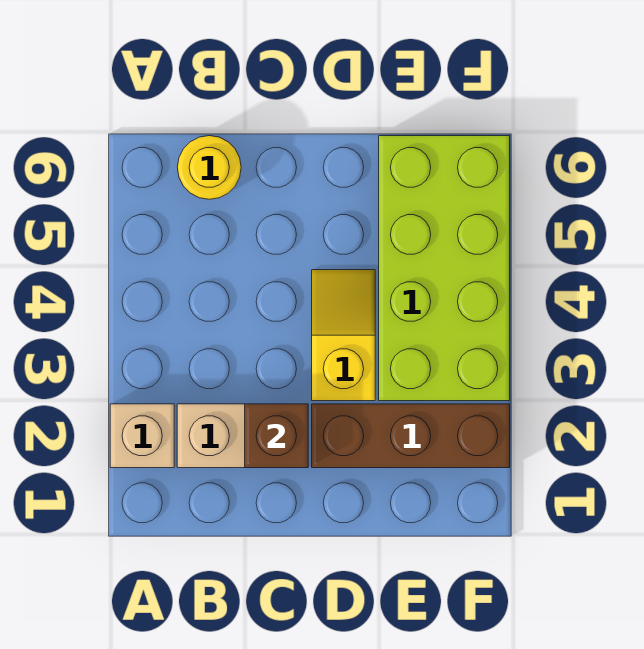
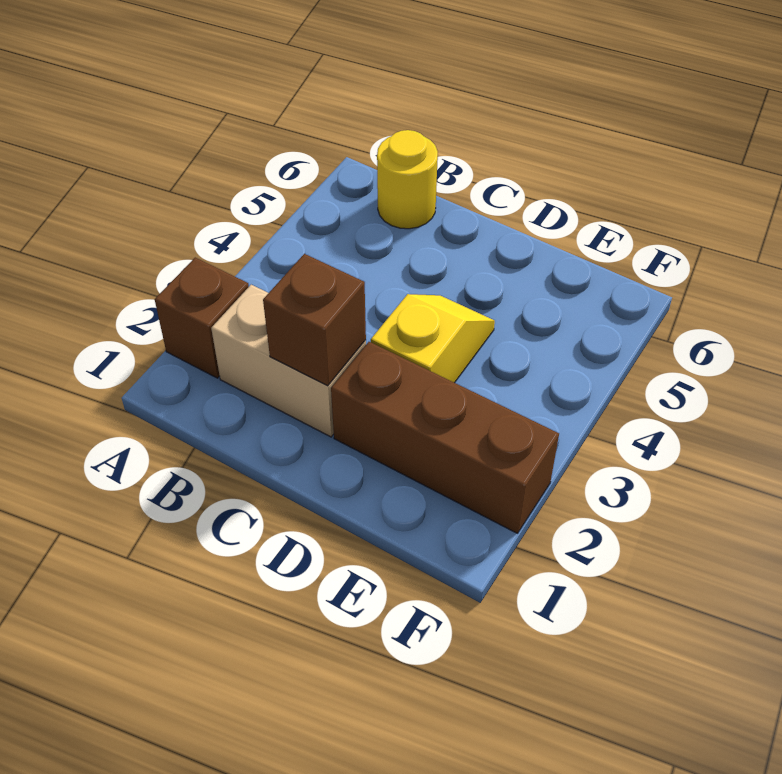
tan brick A2 level 1 -> brown brick A2 level 1
lime brick E3:F6 level 1 -> none

